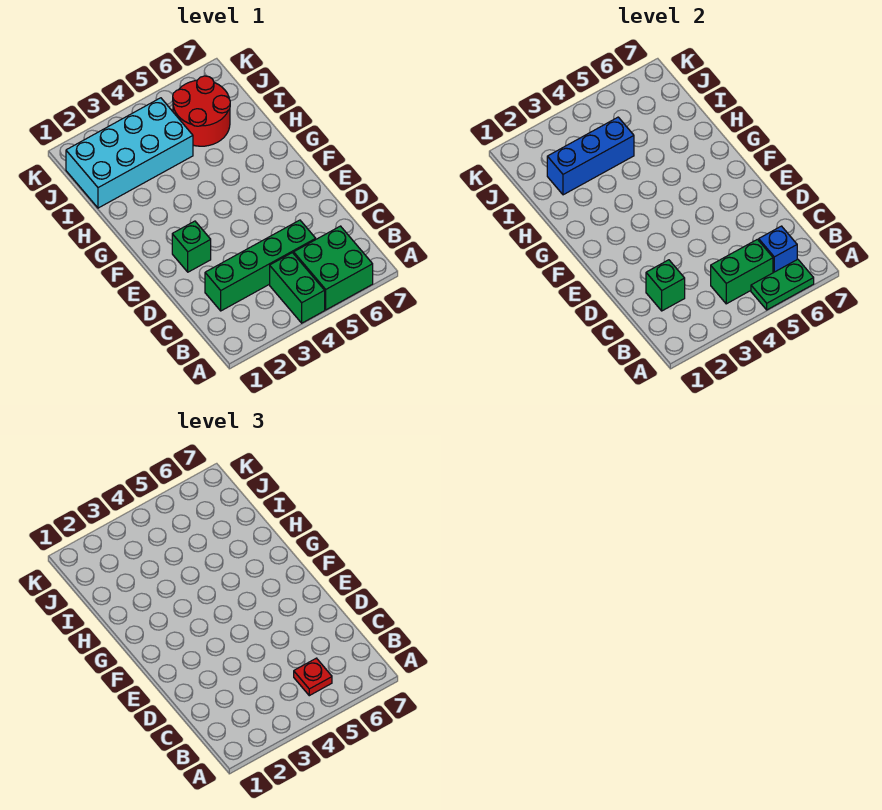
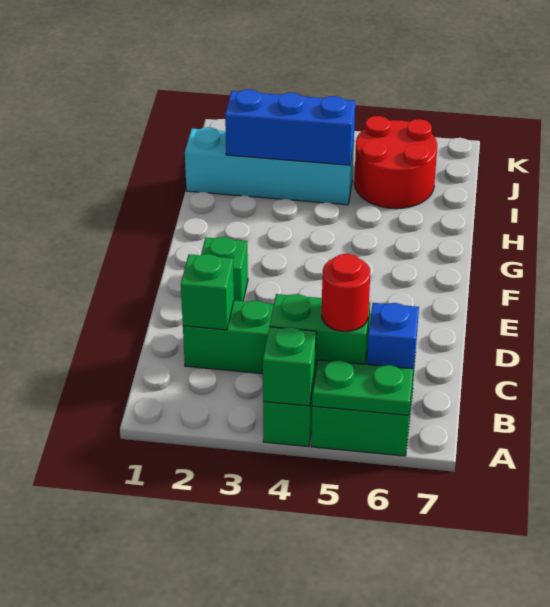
none -> green brick A4 level 2
red plate B5 level 3 -> red round brick B5 level 3
cyan brick I1:J4 level 1 -> cyan brick I1:I4 level 1

